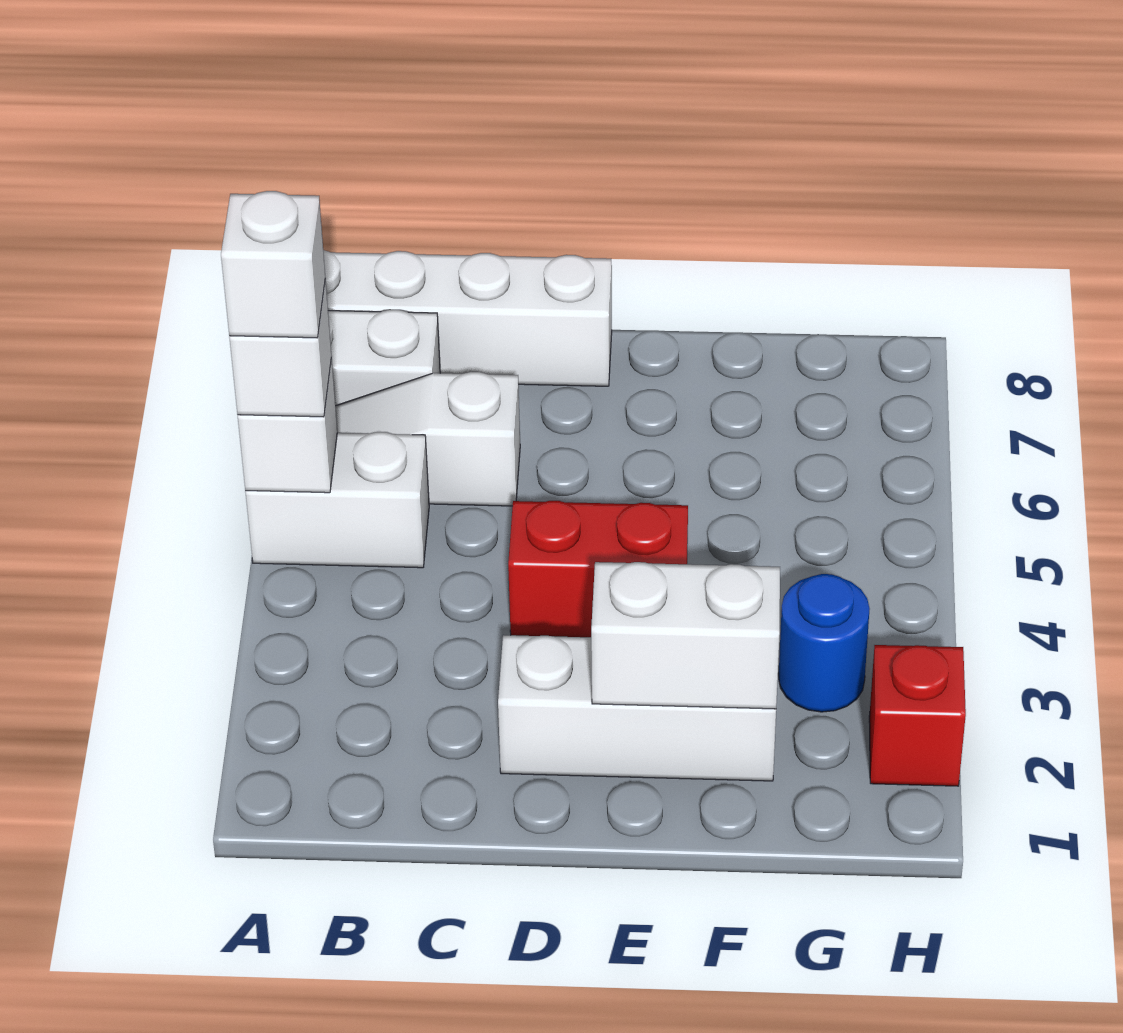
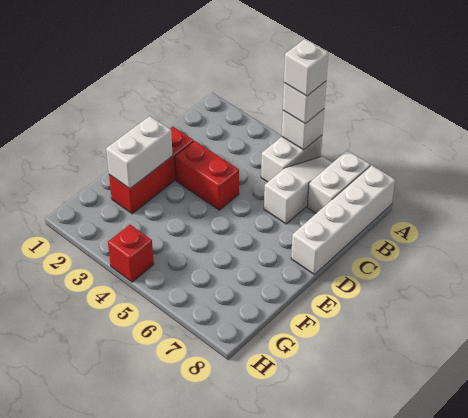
white brick D2:F2 level 1 -> red brick D2:F2 level 1
red brick D4:E4 level 1 -> red brick D3:D4 level 1
blue round brick G3 level 1 -> none
red brick H2 level 1 -> red brick H4 level 1

